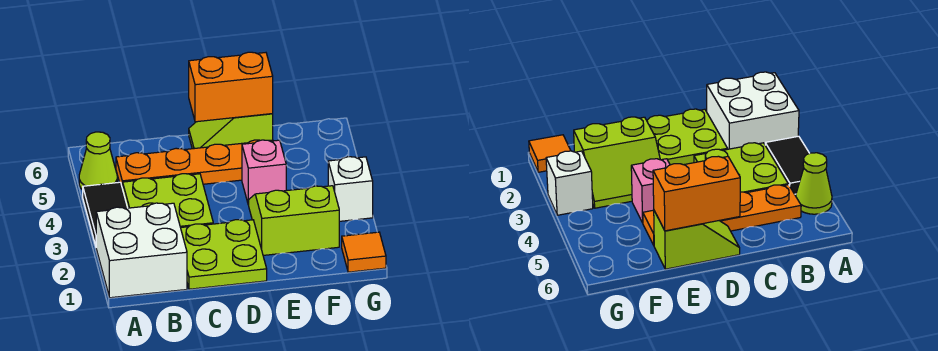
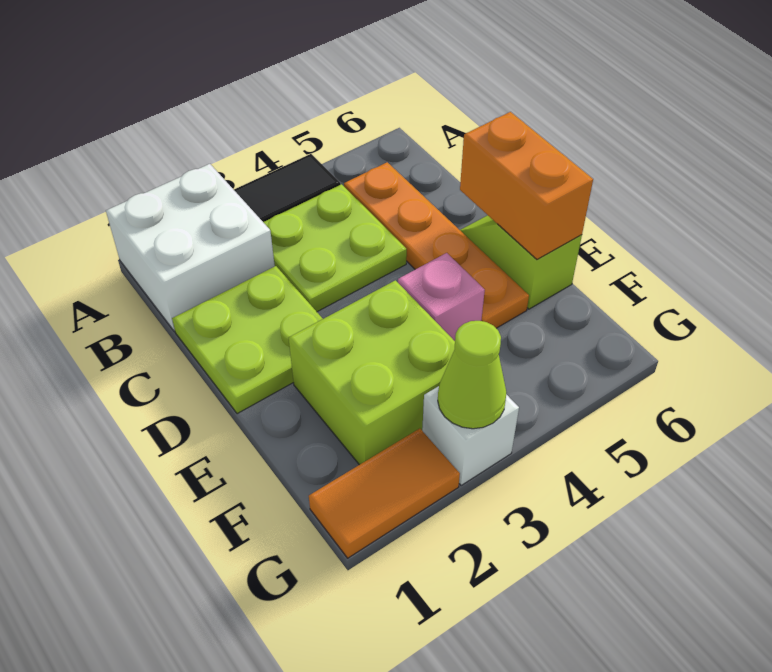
lime cone A5 level 1 -> lime cone G3 level 2
lime slope E2:F3 level 1 top 2 -> lime brick E2:F3 level 1
orange tile G1 level 1 -> orange tile G1:G2 level 1

